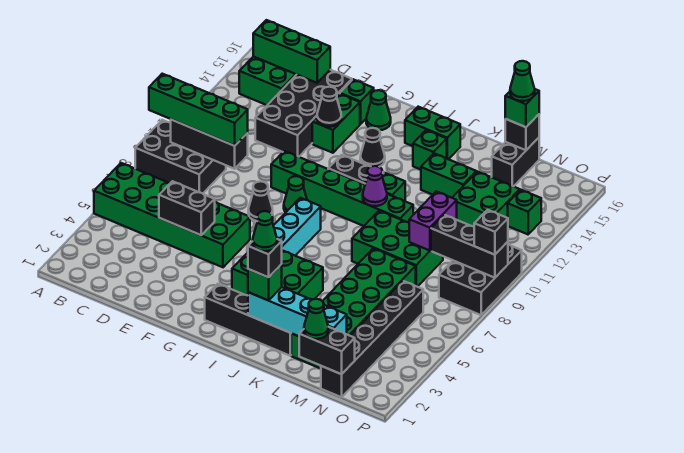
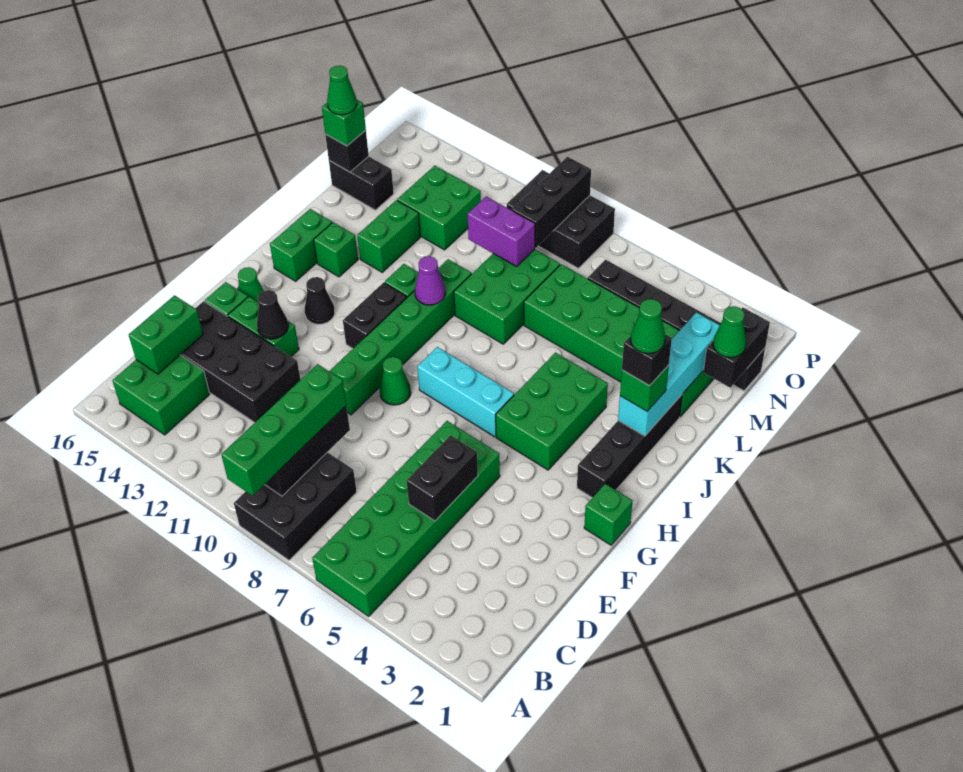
green brick B15:D15 level 2 -> green brick C15:D15 level 2
black cone F8 level 1 -> none
green brick O13 level 1 -> green brick G1 level 1
black brick P9 level 3 -> none

